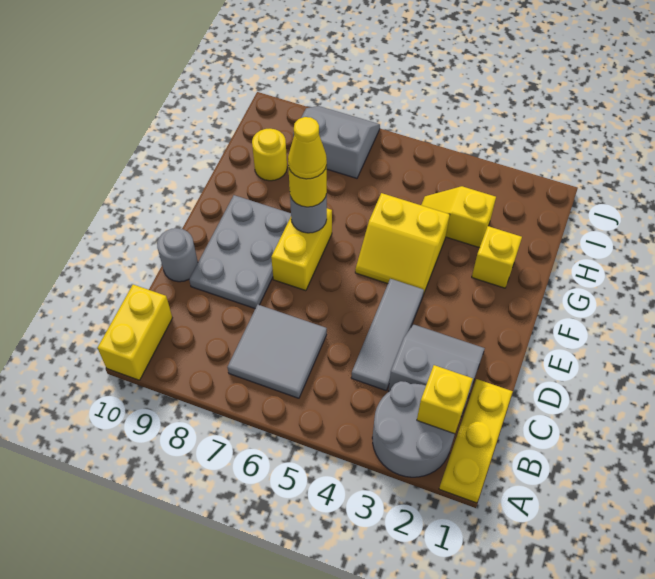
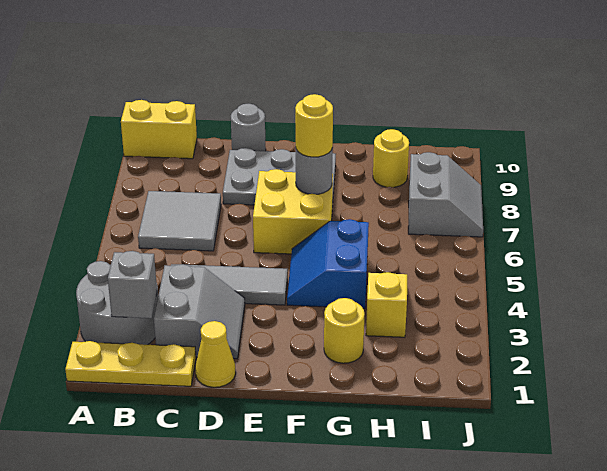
yellow brick B2 level 2 -> grey brick B2 level 2
yellow brick E7:F7 level 1 -> yellow brick E6:F7 level 1
yellow slope F4:G5 level 1 top G -> blue slope F4:G5 level 1 top G
yellow cone F7 level 4 -> yellow cone D1 level 1
yellow brick G2 level 1 -> yellow round brick G2 level 1

